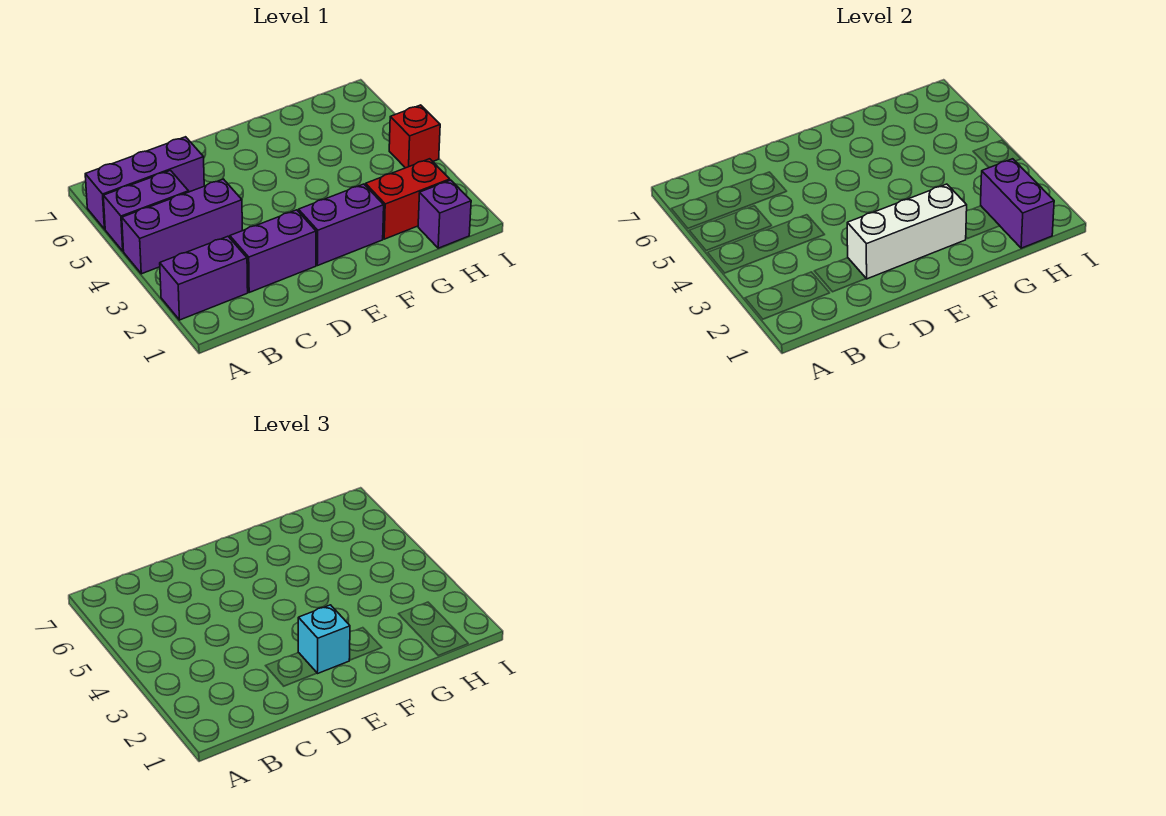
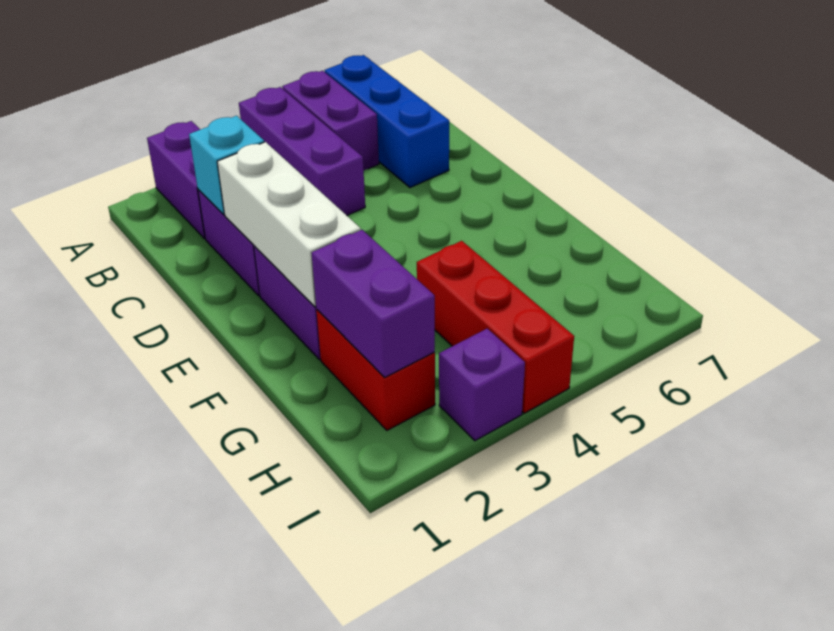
purple brick A6:C6 level 1 -> blue brick A6:C6 level 1
cyan brick E2 level 3 -> cyan brick C2 level 2
purple brick H1 level 1 -> purple brick I3 level 1
purple brick H1:H2 level 2 -> purple brick G2:H2 level 2
red brick I4 level 1 -> red brick G4:I4 level 1

